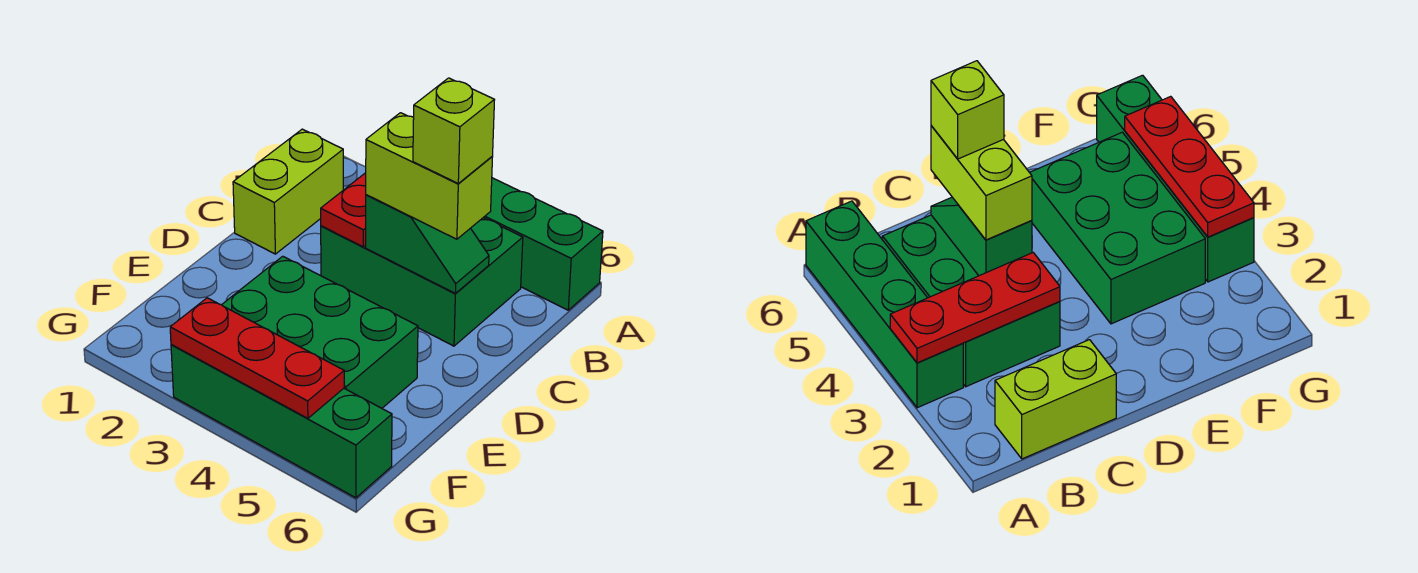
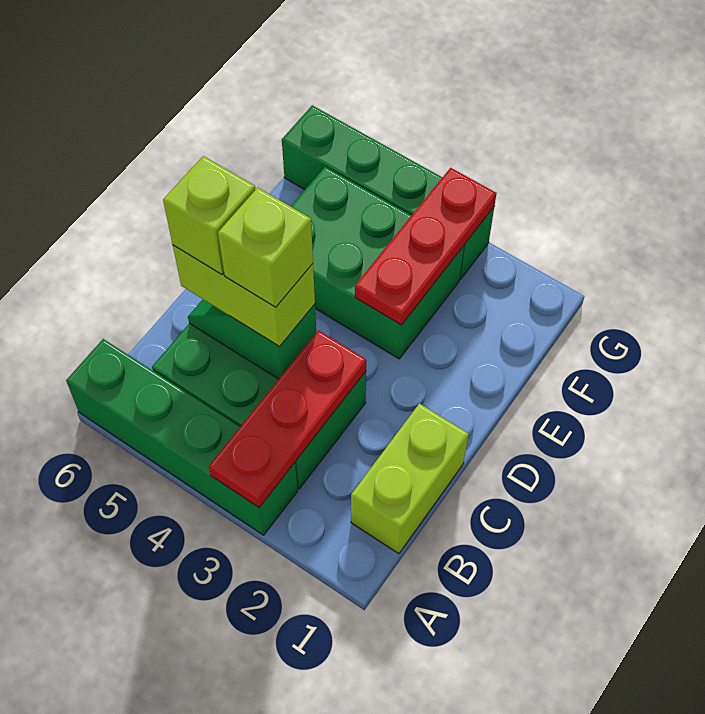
none -> lime brick C4 level 4
red plate G3:G5 level 2 -> red plate E3:G3 level 2

